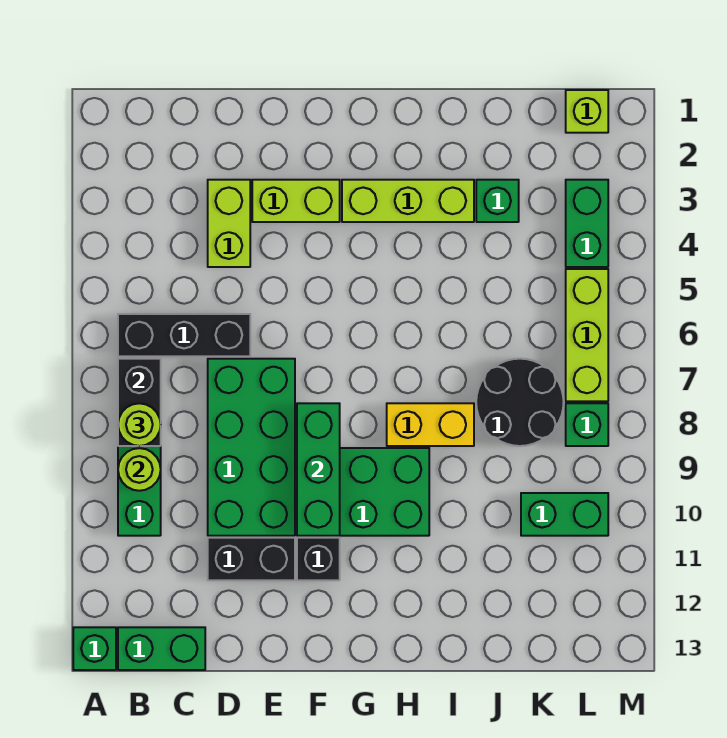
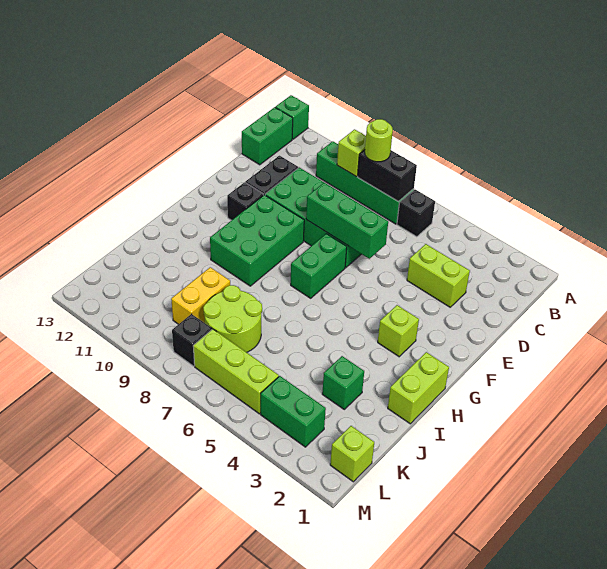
black brick B6:D6 level 1 -> black brick B6 level 1
lime round brick B9 level 2 -> lime brick B9 level 2
lime brick E3:F3 level 1 -> lime brick H1:I1 level 1
green brick F8:F10 level 2 -> green brick E6:E8 level 2
lime brick G3:I3 level 1 -> lime brick G3 level 1
yellow brick H8:I8 level 1 -> yellow brick J9:K9 level 1
black round brick J7:K8 level 1 -> lime round brick J7:K8 level 1
green brick K10:L10 level 1 -> green brick F7:G7 level 1
green brick L8 level 1 -> black brick L8 level 1

